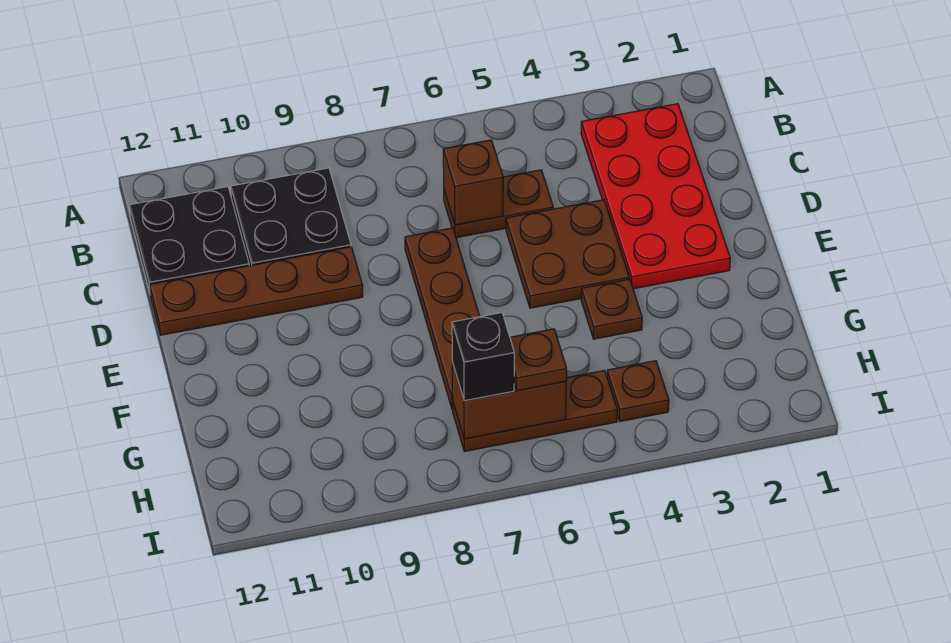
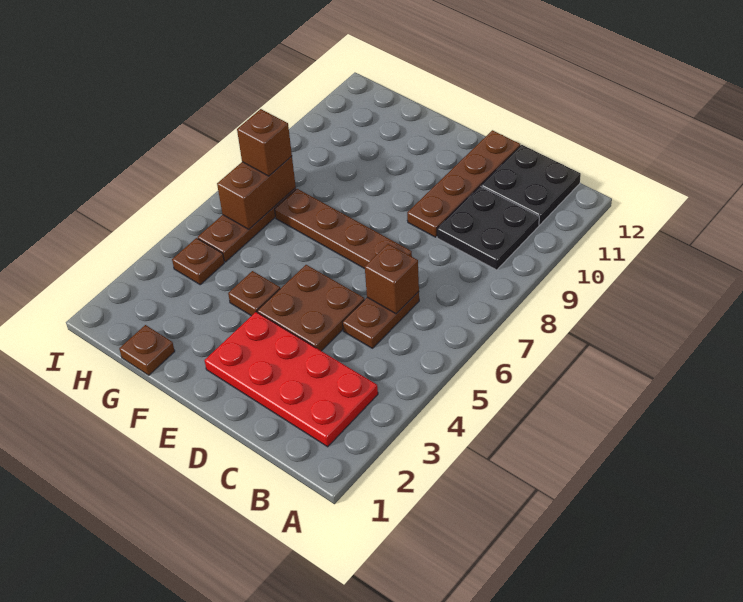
brown plate H6 level 3 -> brown plate G1 level 1
black brick H7 level 3 -> brown brick H7 level 3

